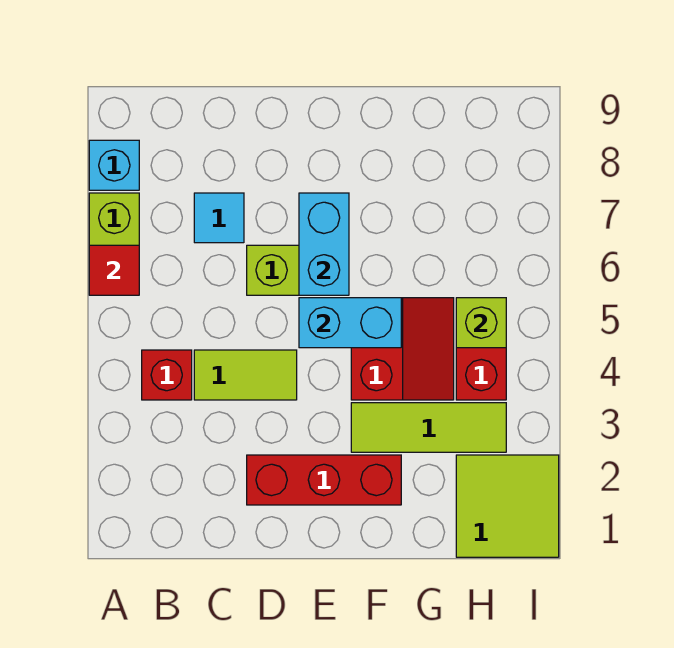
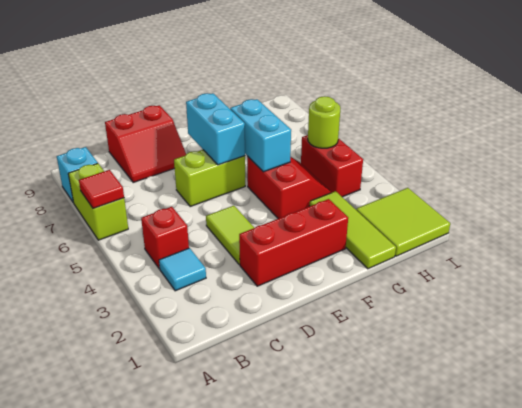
lime tile C4:D4 level 1 -> lime tile D3:D4 level 1
cyan tile C7 level 1 -> cyan tile B3 level 1
none -> red slope C8:D9 level 1 top 9
cyan brick E5:F5 level 2 -> cyan brick F5:F6 level 2
lime tile F3:H3 level 1 -> lime tile G1:G3 level 1
lime brick H5 level 2 -> lime round brick H5 level 2

